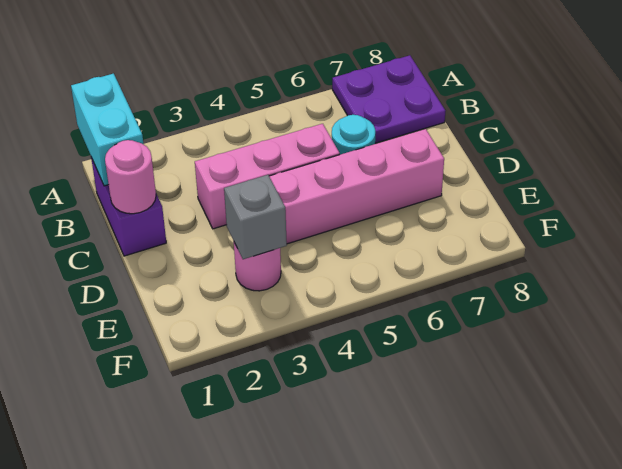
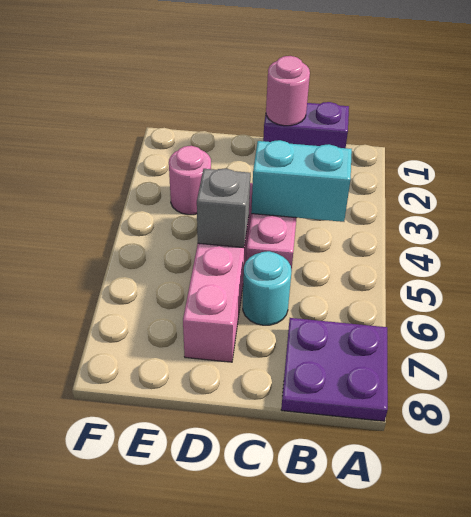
cyan brick A1:B1 level 2 -> cyan brick B4:C4 level 2
grey brick E3 level 2 -> grey brick D5 level 2

